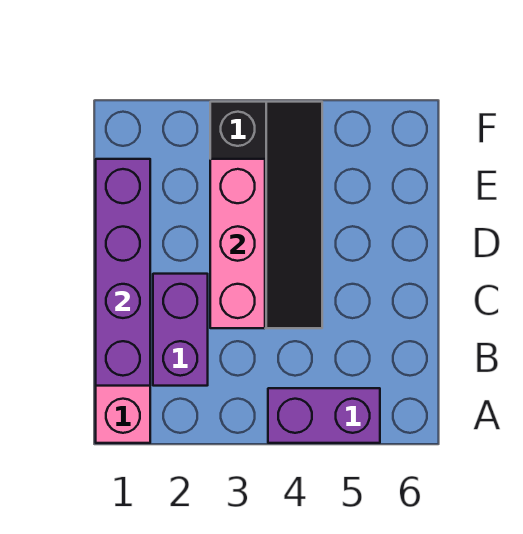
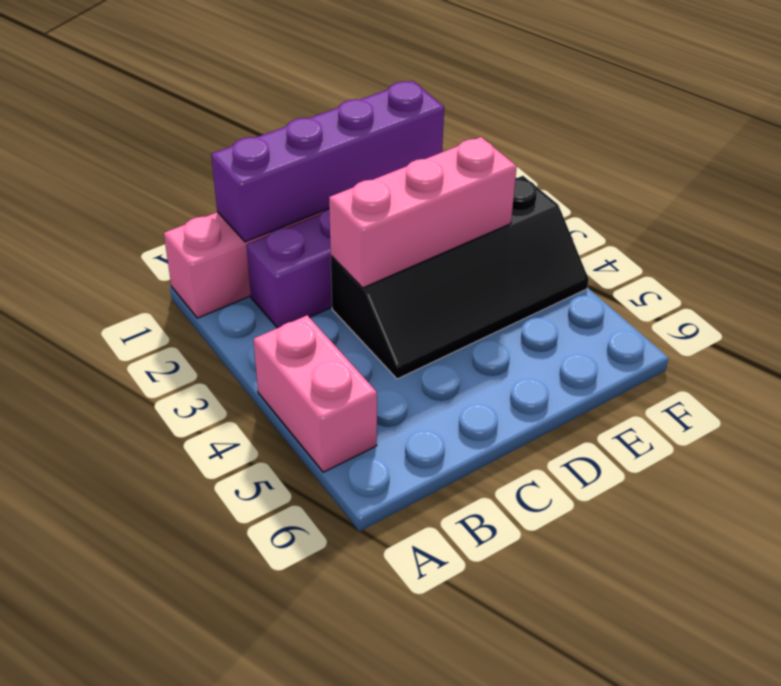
purple brick A4:A5 level 1 -> pink brick A4:A5 level 1

